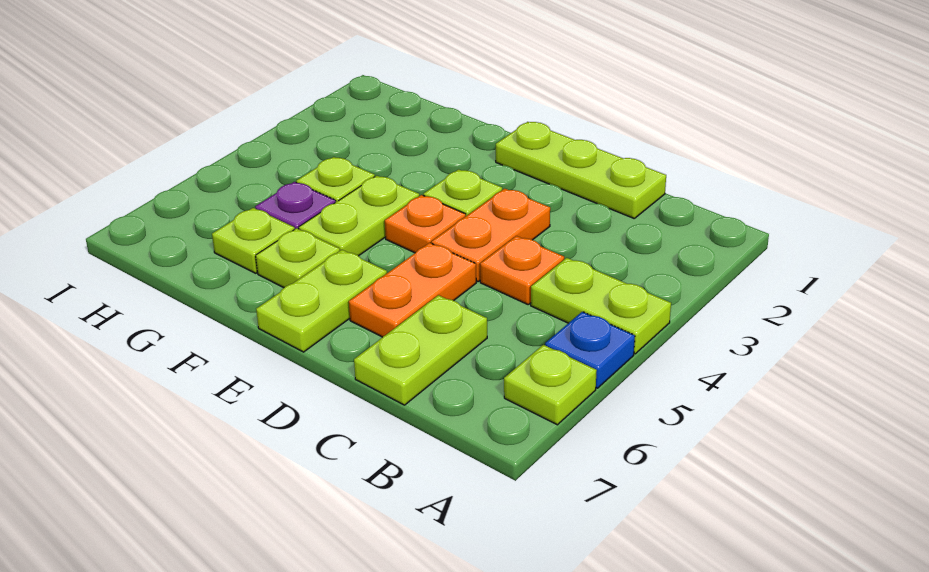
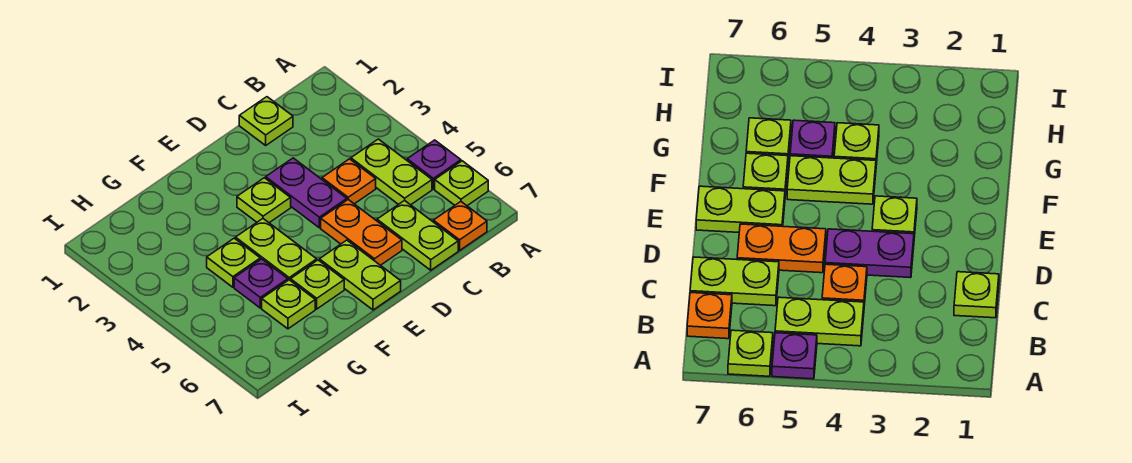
lime plate A4:B4 level 1 -> lime plate B4:B5 level 1
blue plate A5 level 1 -> purple plate A5 level 1
lime plate C1:E1 level 1 -> lime plate C1 level 1
orange plate D3:D4 level 1 -> purple plate D3:D4 level 1
orange plate E4 level 1 -> orange plate B7 level 1

